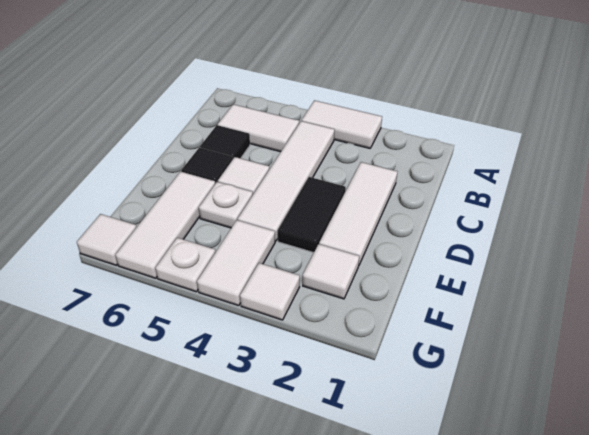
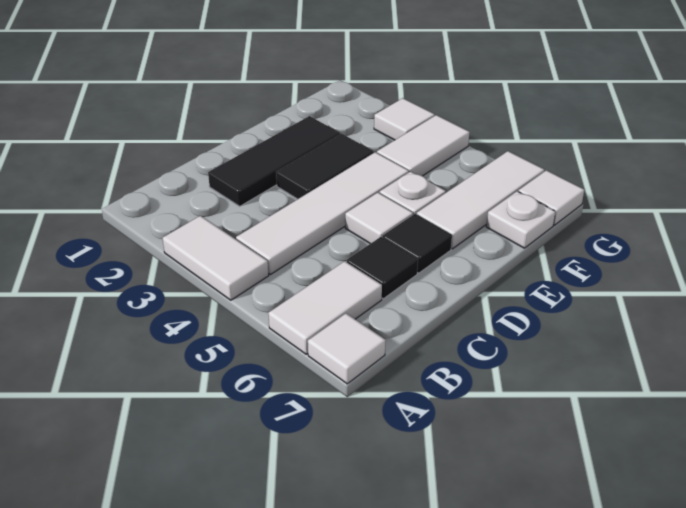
white tile B5:B6 level 1 -> white tile A6:B6 level 1
white tile C2:E2 level 1 -> black tile C2:E2 level 1
white tile F2 level 1 -> white tile A7 level 1
white plate G5 level 1 -> white plate F7 level 1

